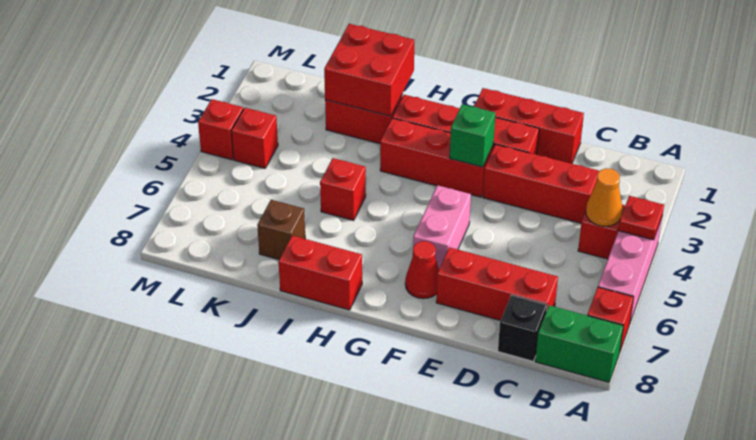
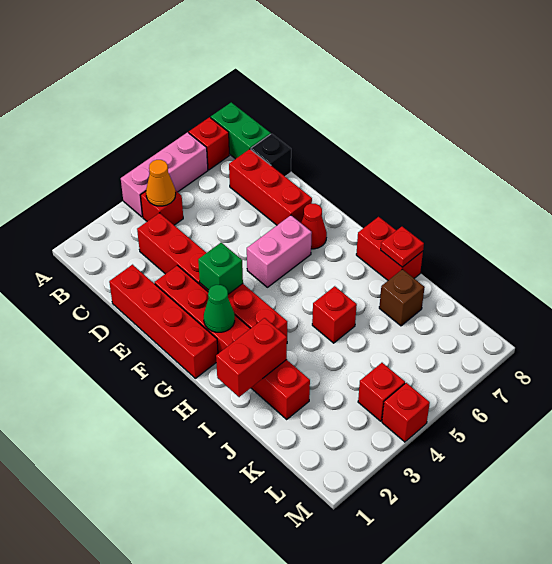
red plate A4 level 2 -> red plate I8 level 2
red brick D1:F1 level 1 -> red brick D1:G1 level 1
none -> green cone G2 level 2
red brick I1:J2 level 2 -> red brick I1:I2 level 2

